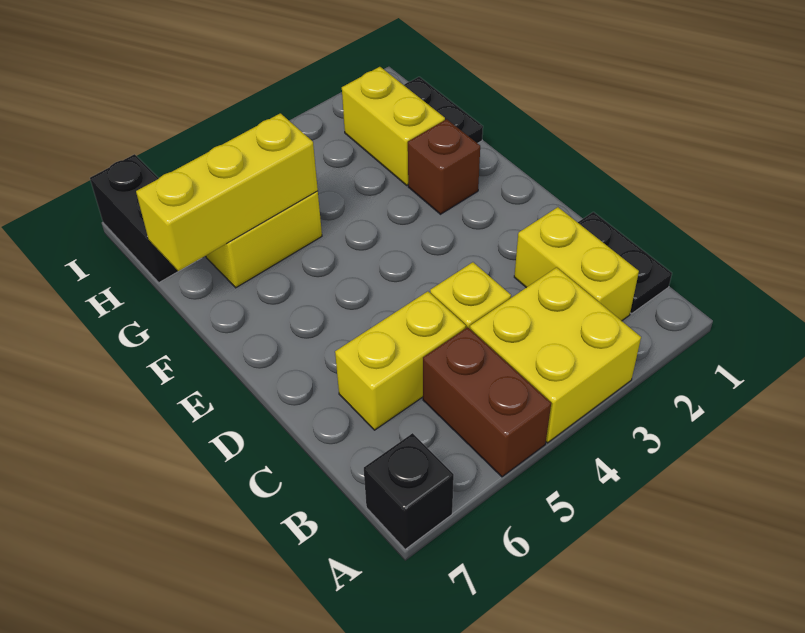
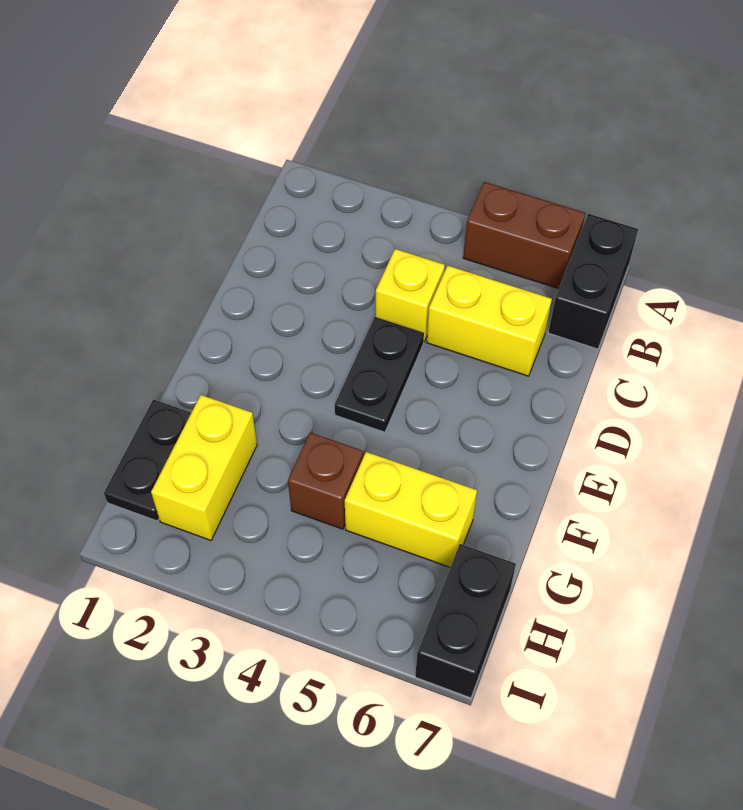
yellow brick A3:B4 level 1 -> none
brown brick A5:B5 level 1 -> brown brick A5:A6 level 1
black brick A7 level 1 -> black brick A7:B7 level 1
black plate B1:C1 level 1 -> black plate D4:E4 level 1
yellow brick B2:C2 level 1 -> none
brown brick F2 level 1 -> brown brick G4 level 1
yellow brick G5:G7 level 2 -> none

